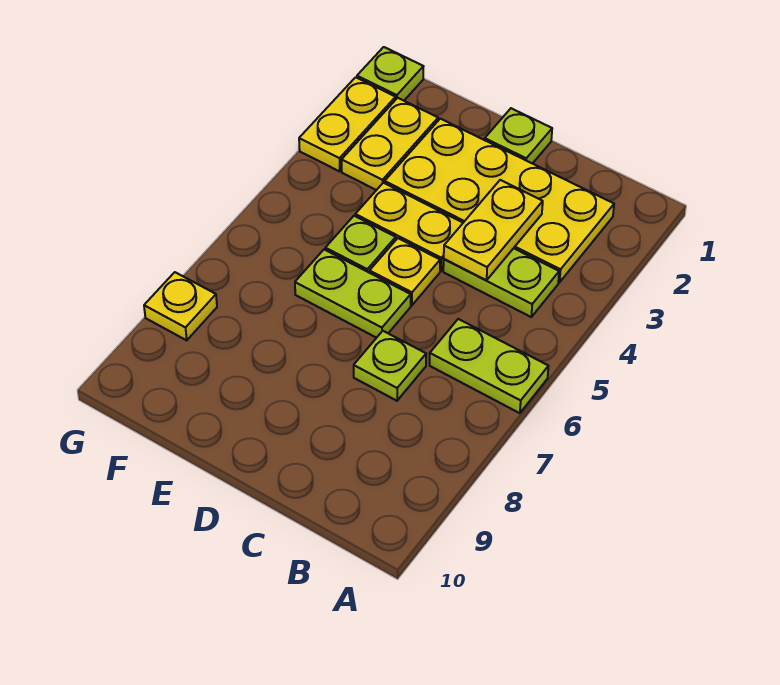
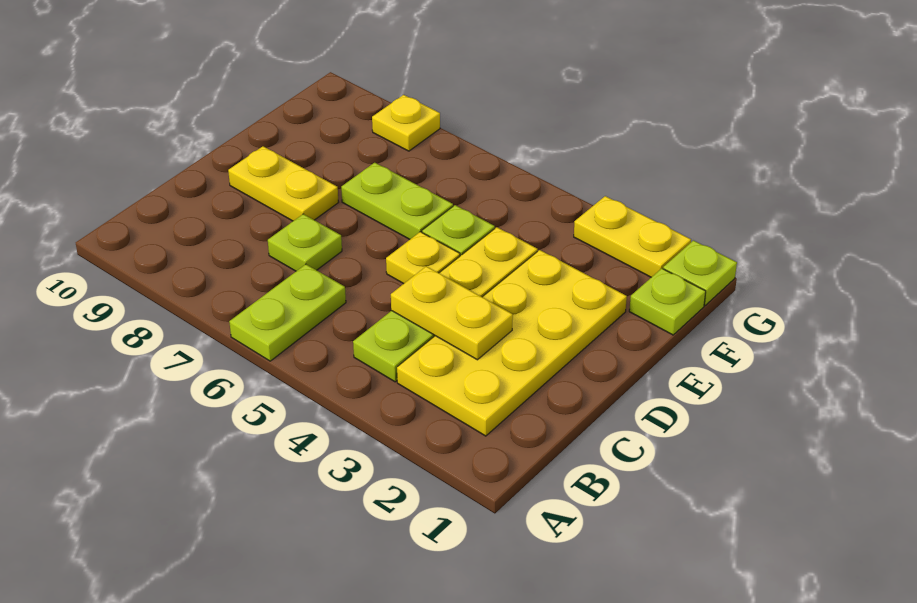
lime plate D1 level 1 -> lime plate F1 level 1
lime plate D6:E6 level 1 -> lime plate E6:E7 level 1
yellow plate F2:F3 level 1 -> yellow plate D8:D9 level 1

